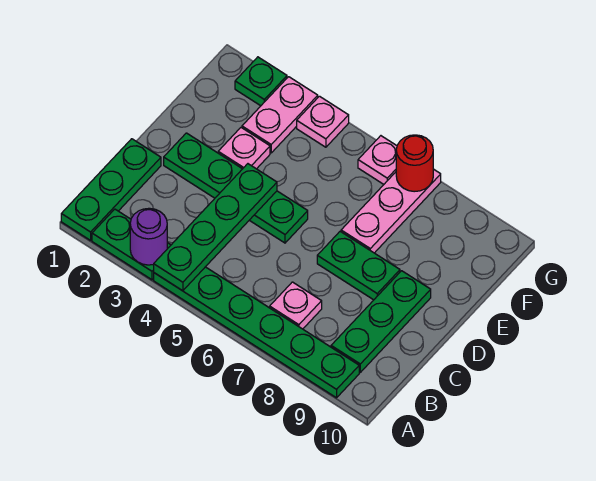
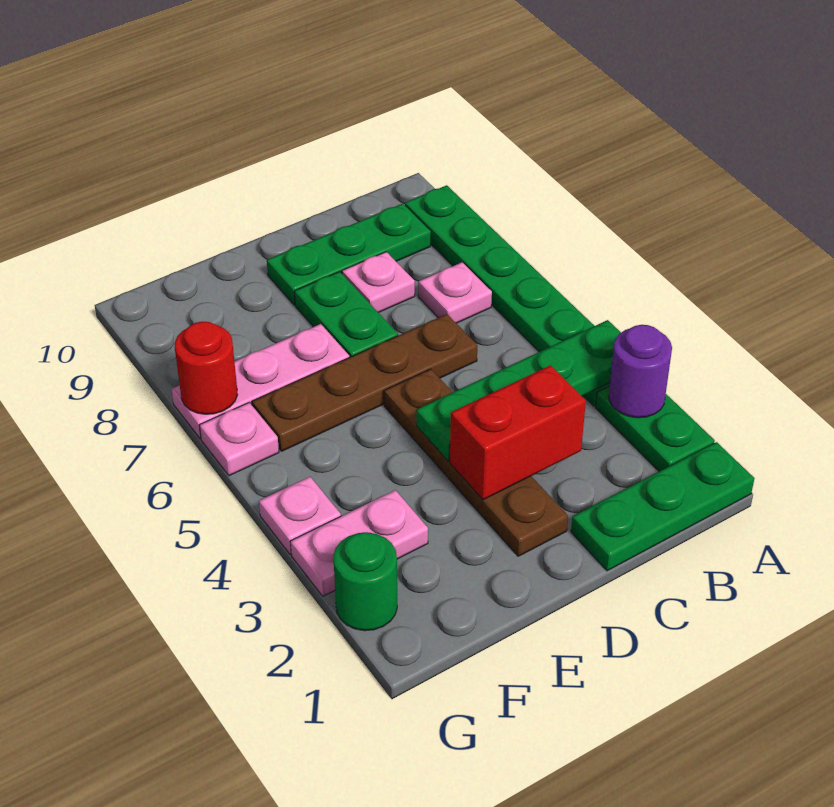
none -> red brick C3:D3 level 2
none -> brown plate C6:F6 level 1
green plate D2:D5 level 1 -> brown plate D2:D5 level 1
pink plate E3 level 1 -> pink plate C8 level 1
green plate G2 level 1 -> green round brick G2 level 1

